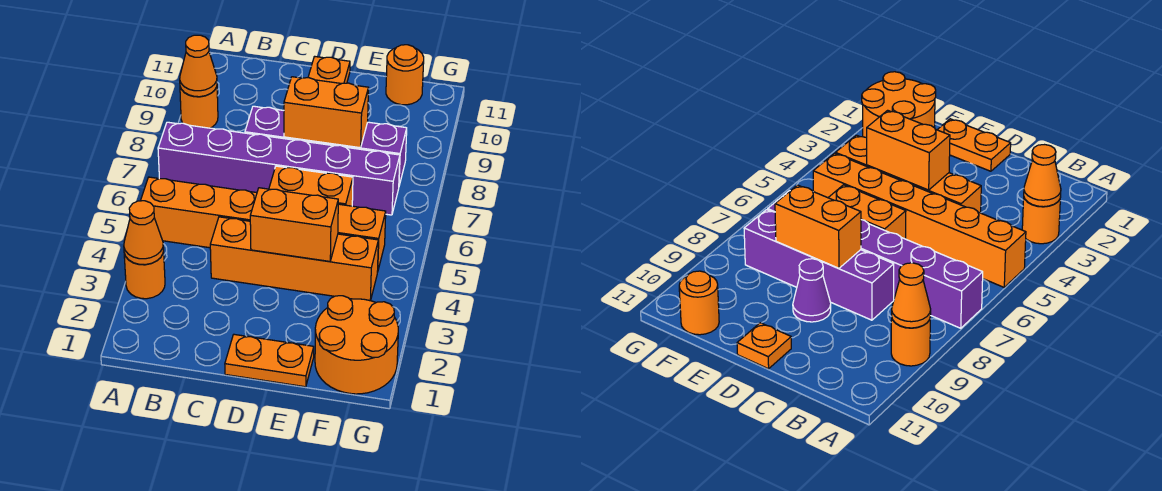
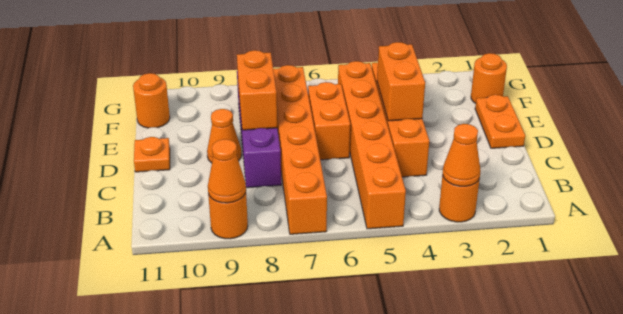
purple brick A7:F7 level 1 -> orange brick A7:F7 level 1
purple cone D9 level 1 -> orange cone D9 level 1
orange round brick F1:G2 level 1 -> orange round brick F1 level 1

